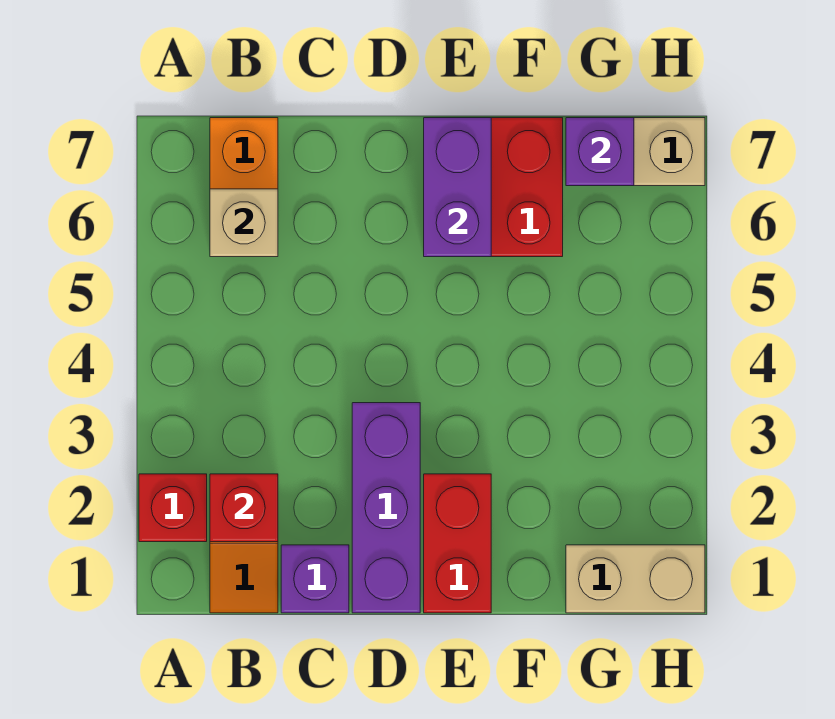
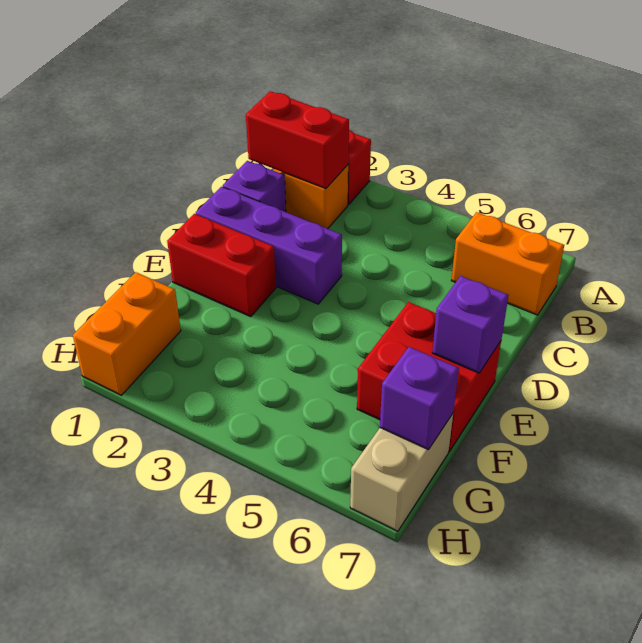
red brick B2 level 2 -> red brick B1:B2 level 2
tan brick B6 level 2 -> none
purple brick E6:E7 level 2 -> purple brick E7 level 2
tan brick G1:H1 level 1 -> orange brick G1:H1 level 1

